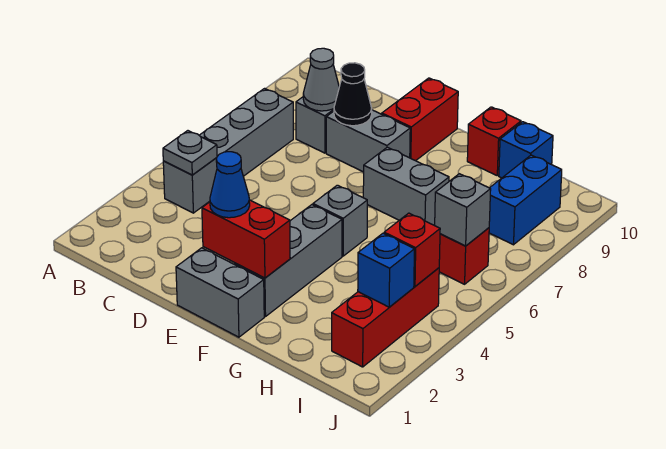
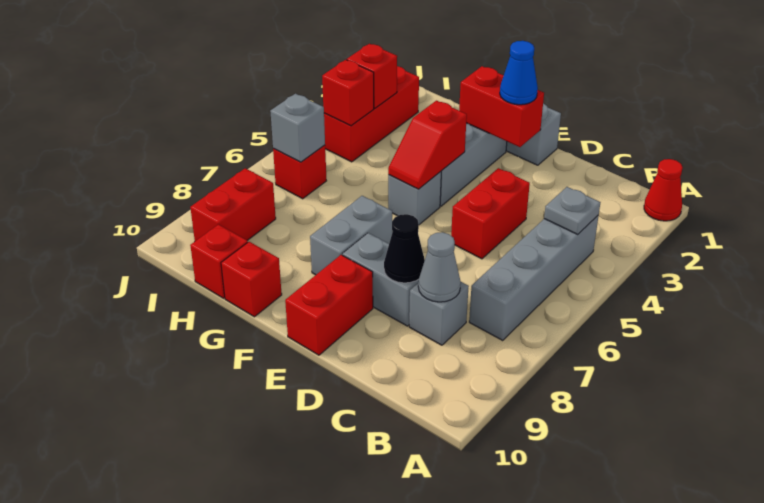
none -> red cone A1 level 1
none -> red brick D4:D5 level 1
none -> red slope F4:F5 level 2 top 4
grey brick F7:G7 level 1 -> grey brick F7:F8 level 1
blue brick H10 level 1 -> red brick H10 level 1
blue brick I3 level 2 -> red brick I3 level 2
blue brick I8:I9 level 1 -> red brick I8:I9 level 1

